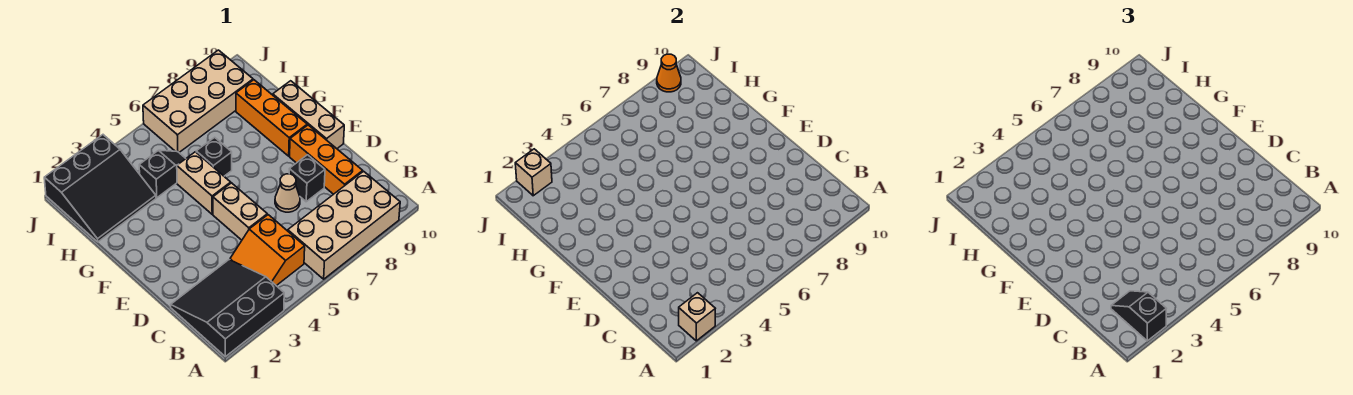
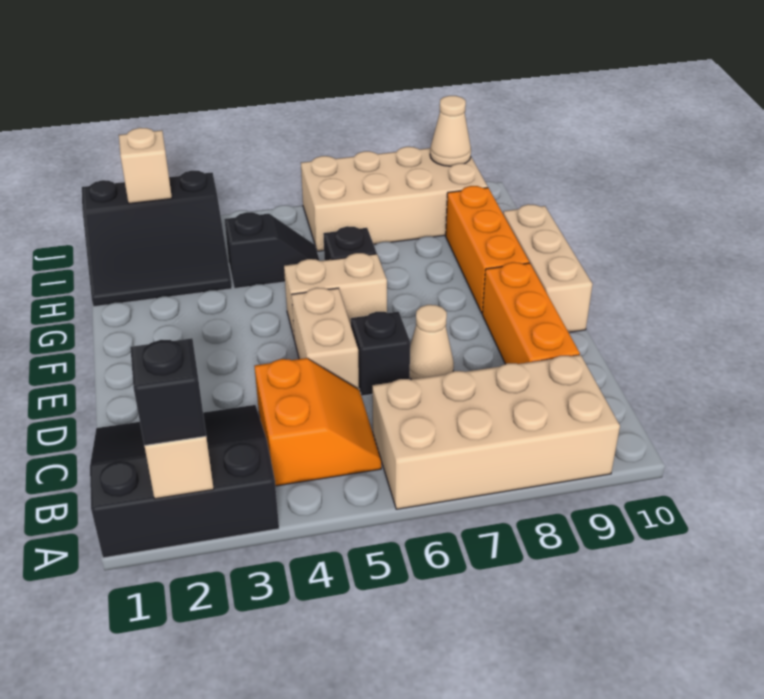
orange slope B4:C5 level 1 top 5 -> orange slope B4:C5 level 1 top 4
black brick D8 level 1 -> black brick D6 level 1
tan brick F5:G5 level 1 -> tan brick F5:F6 level 1
orange cone J9 level 2 -> tan cone J9 level 2

